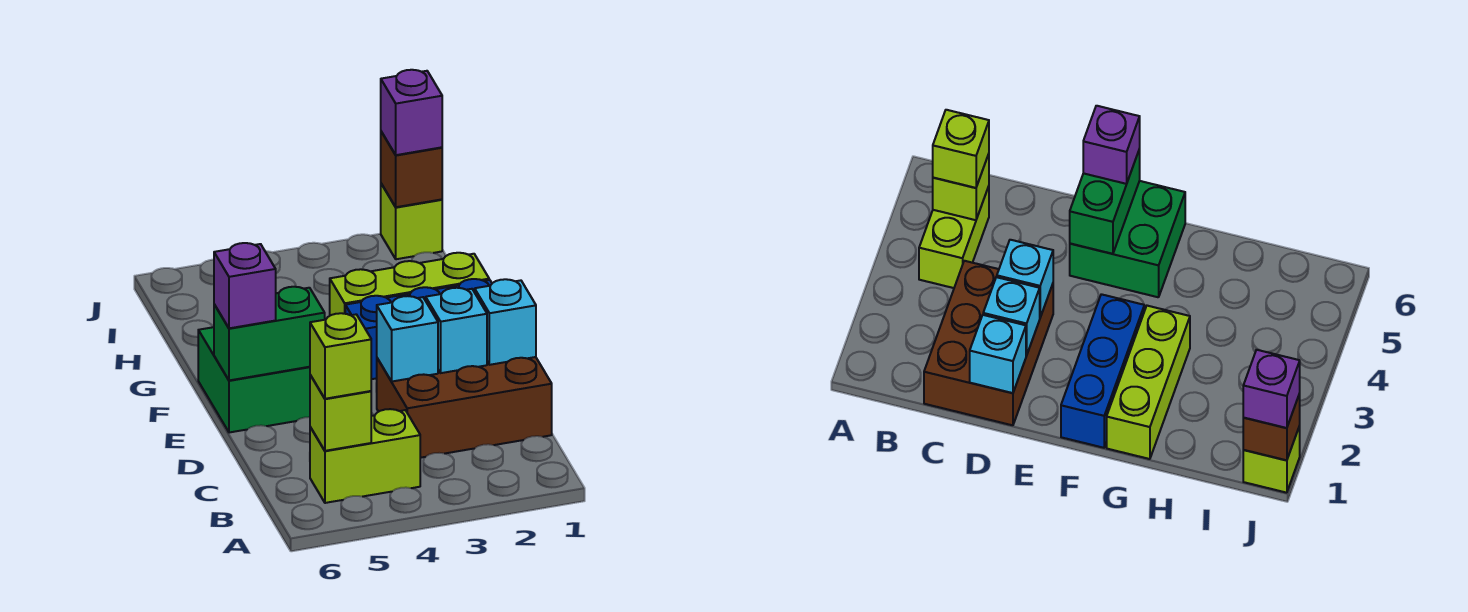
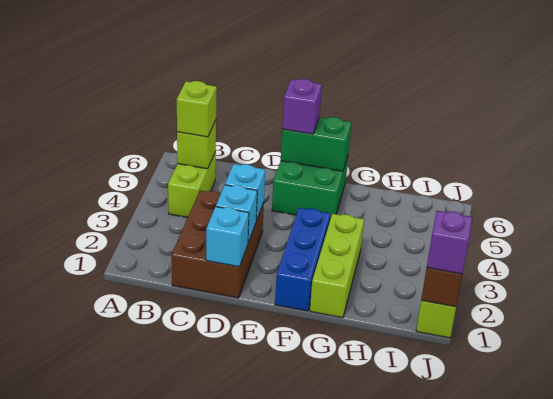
green brick E5:E6 level 2 -> green brick E6:F6 level 2

